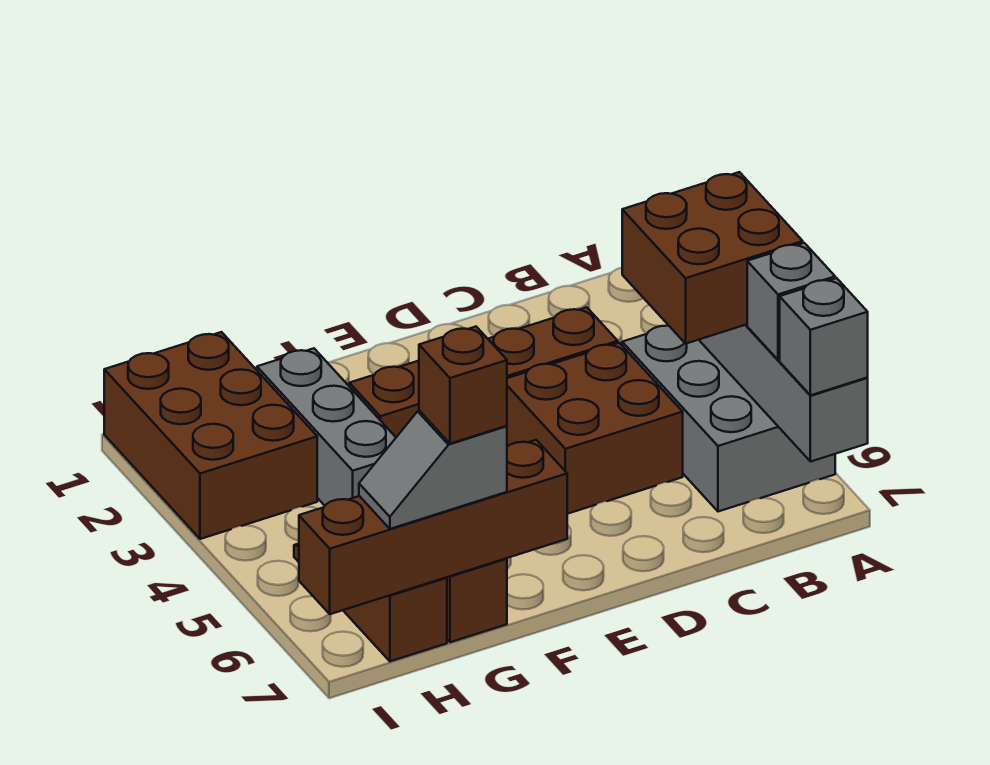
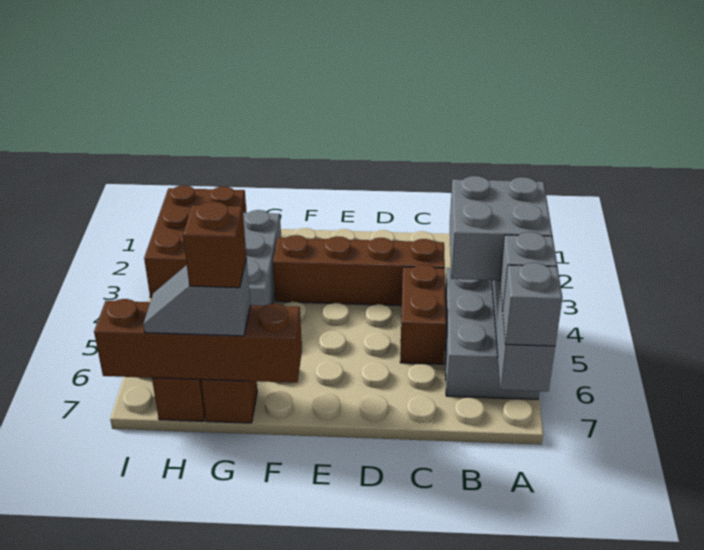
brown brick A4:B5 level 3 -> grey brick A4:B5 level 3
brown brick C4:D5 level 1 -> brown brick C4:C5 level 1

